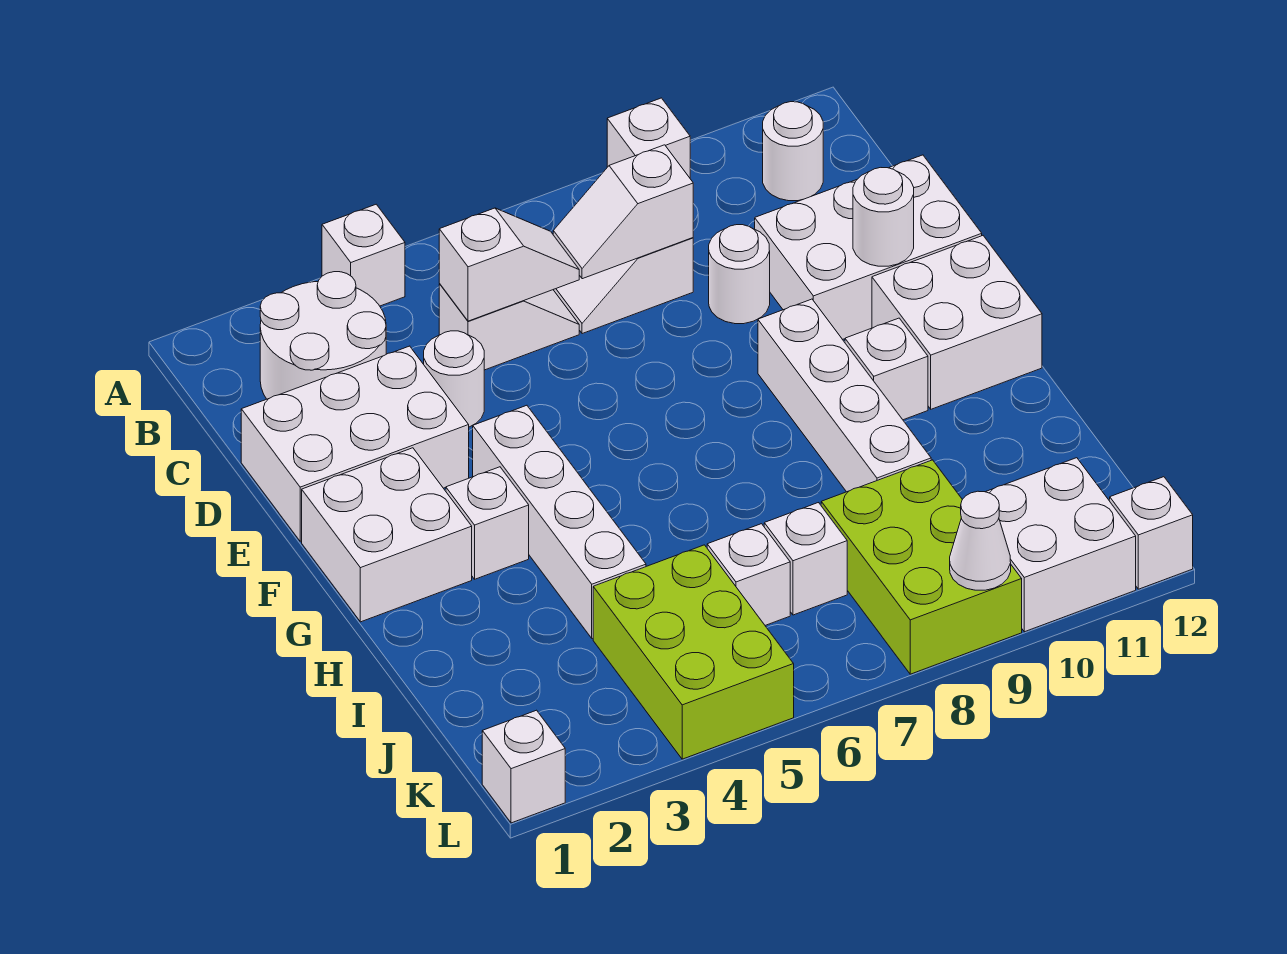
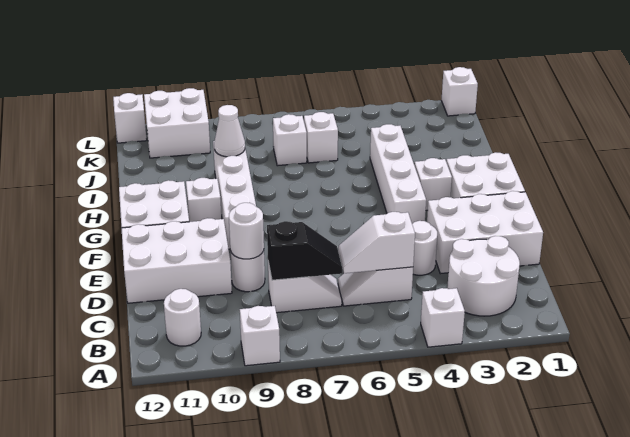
white slope C7:C8 level 2 top 8 -> black slope C7:C8 level 2 top 8
white round brick E11 level 2 -> white round brick D9 level 2
lime brick J4:L5 level 1 -> none
lime brick J8:L9 level 1 -> none
white cone L9 level 2 -> white cone I9 level 2

